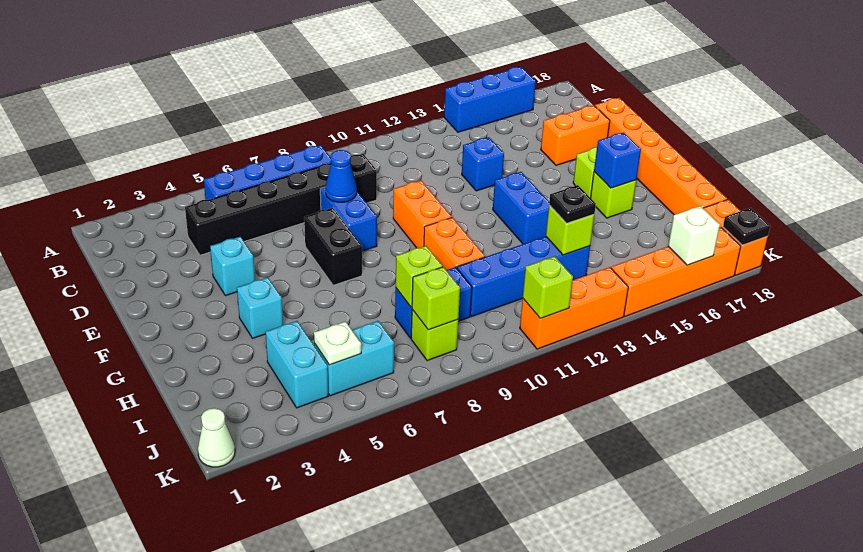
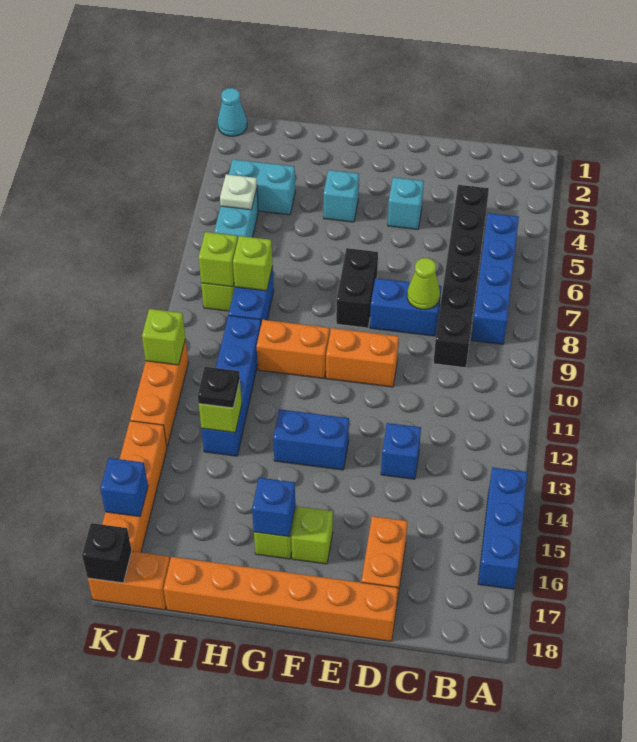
blue cone D8 level 2 -> lime cone D8 level 2
black brick E7:F7 level 1 -> black brick F7:F8 level 1
white cone K1 level 1 -> cyan cone K1 level 1
white brick K16 level 2 -> blue brick K16 level 2
black plate K18 level 2 -> black brick K18 level 2

